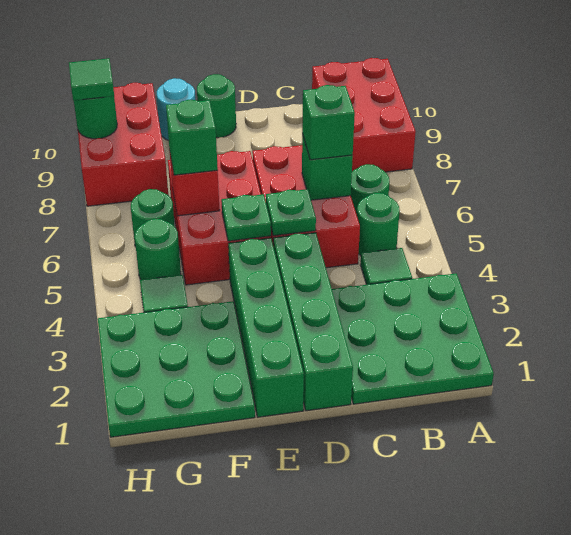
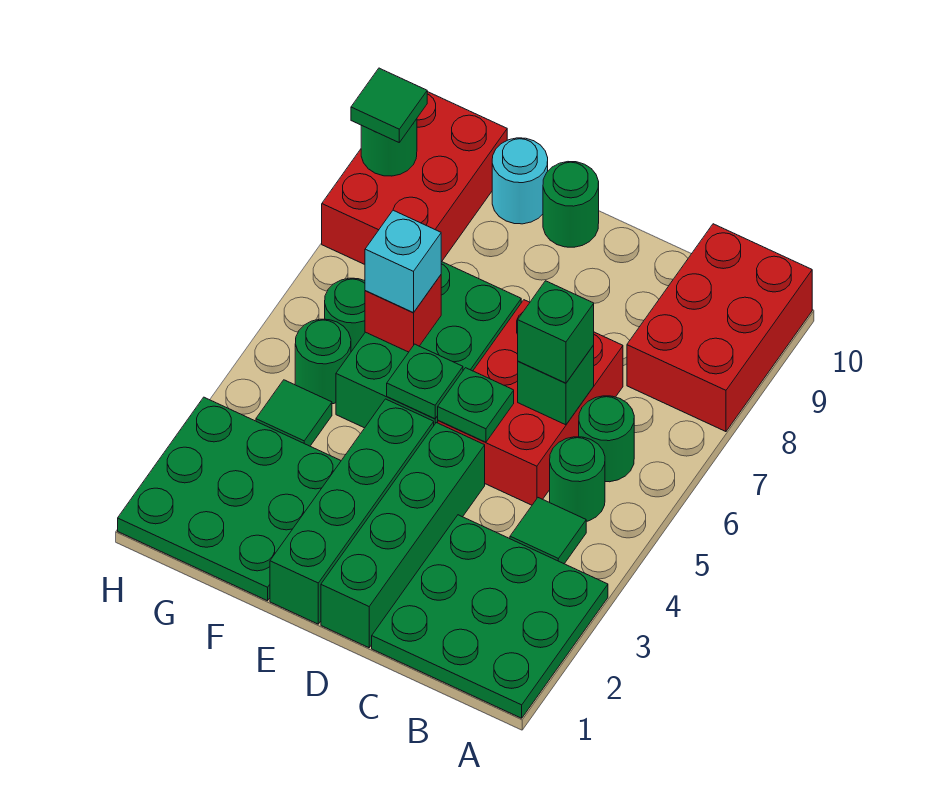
red brick E5:F7 level 1 -> green brick E5:F7 level 1
green brick F6 level 3 -> cyan brick F6 level 3

